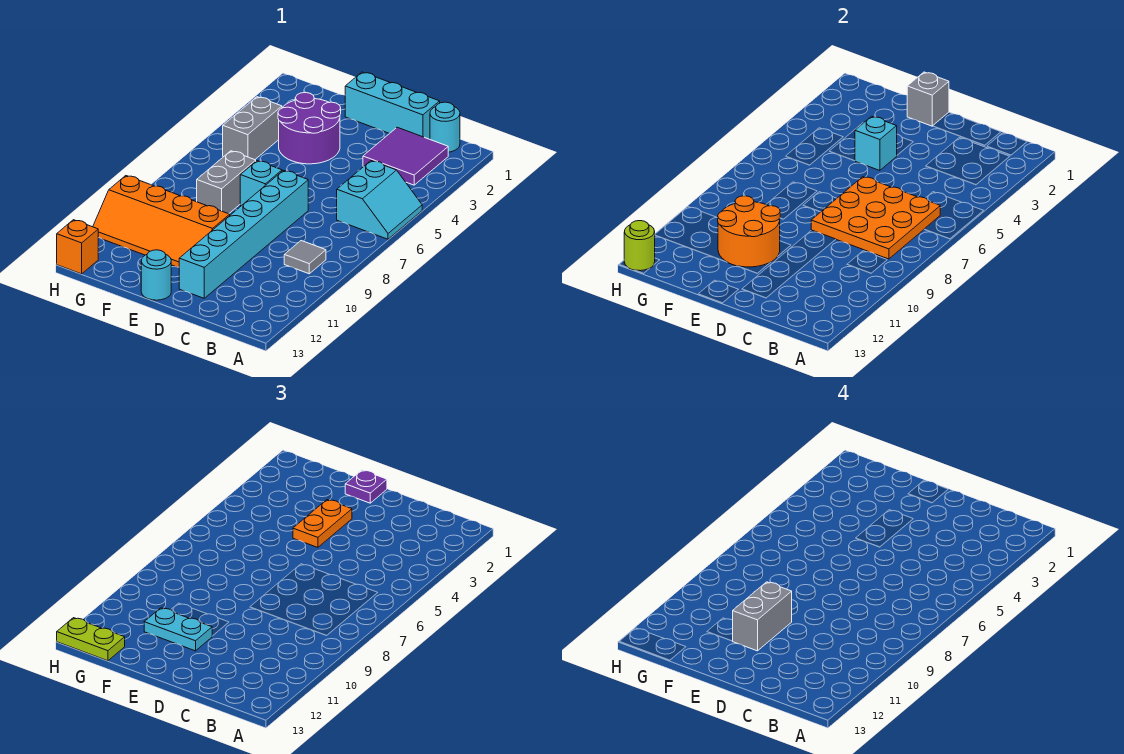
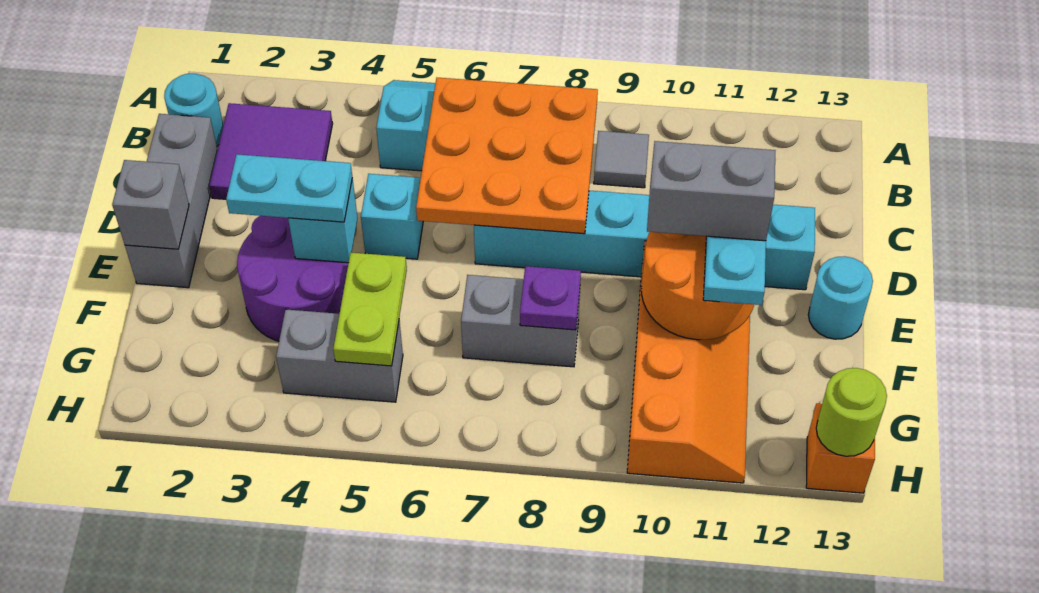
cyan brick C1:E1 level 1 -> grey brick C1:E1 level 1
purple plate E1 level 3 -> purple plate F8 level 2
orange plate E3:E4 level 3 -> cyan plate E3:E4 level 3
cyan brick E7 level 1 -> cyan brick D5 level 1
lime plate G13:H13 level 3 -> lime plate F5:G5 level 2

